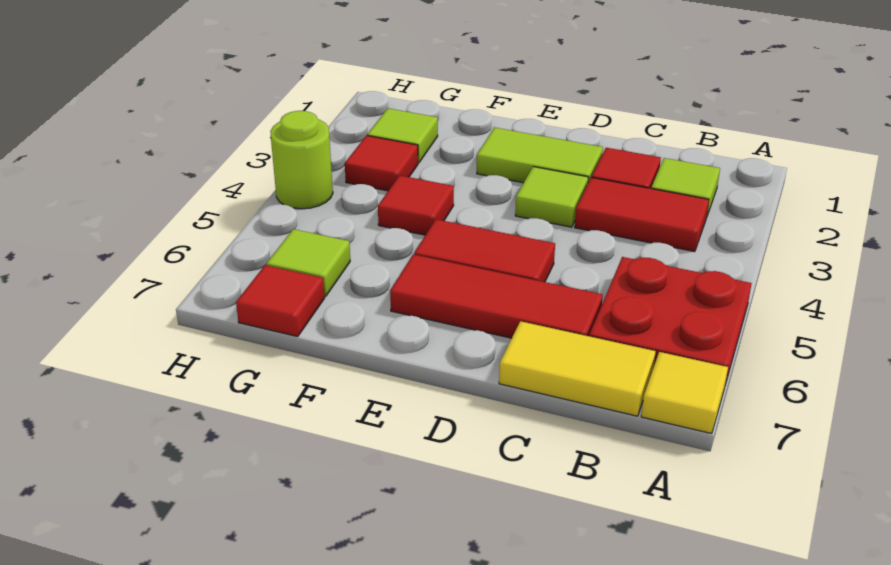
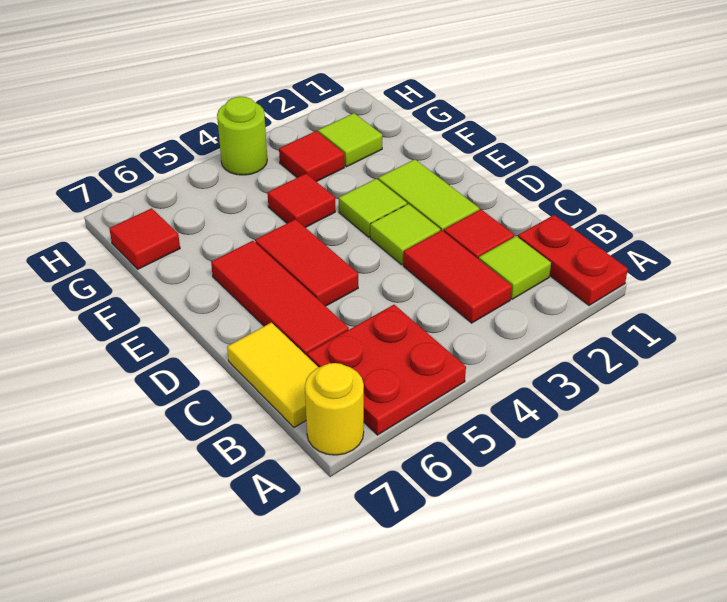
none -> red plate A1:B1 level 1
yellow tile A7 level 1 -> yellow round brick A7 level 1
lime tile G6 level 1 -> lime tile E3 level 1

